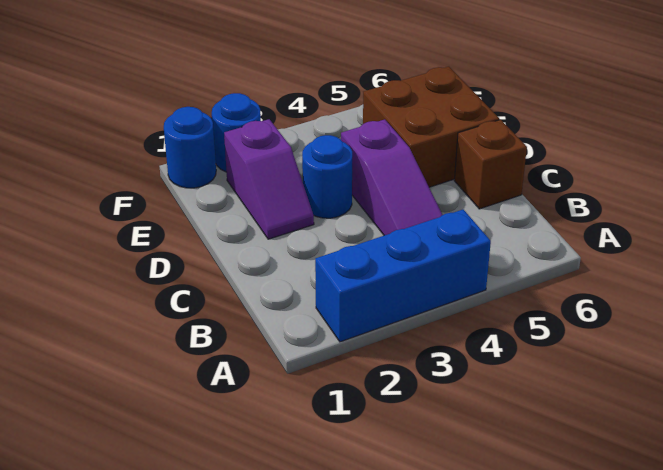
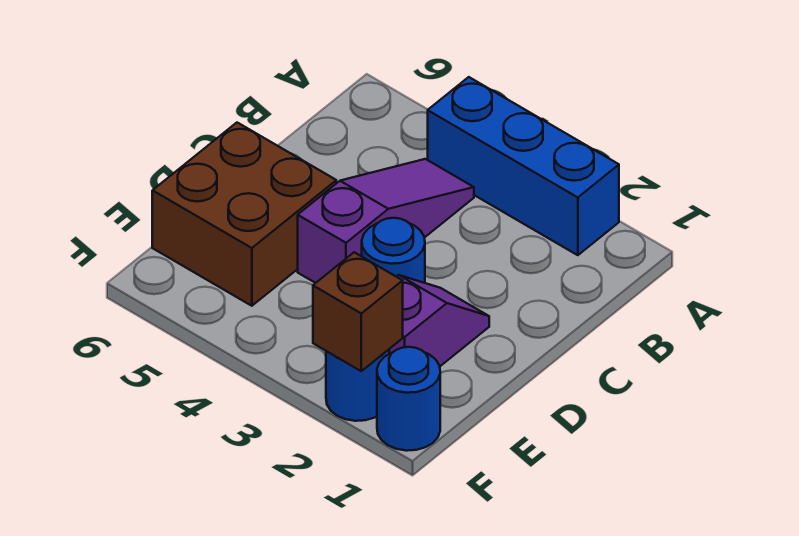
brown brick C6 level 1 -> brown brick F2 level 2

